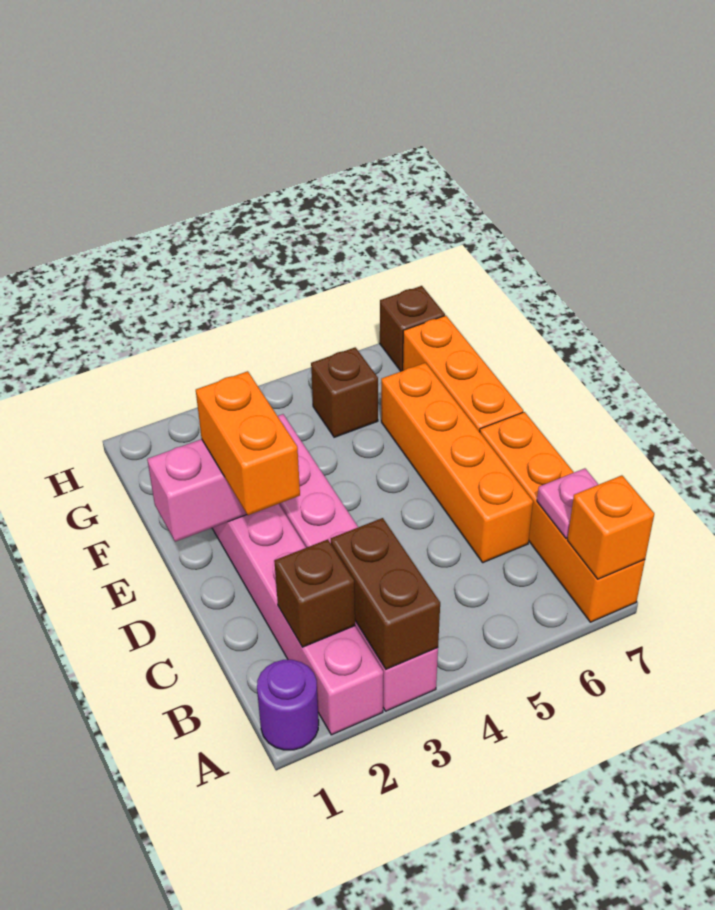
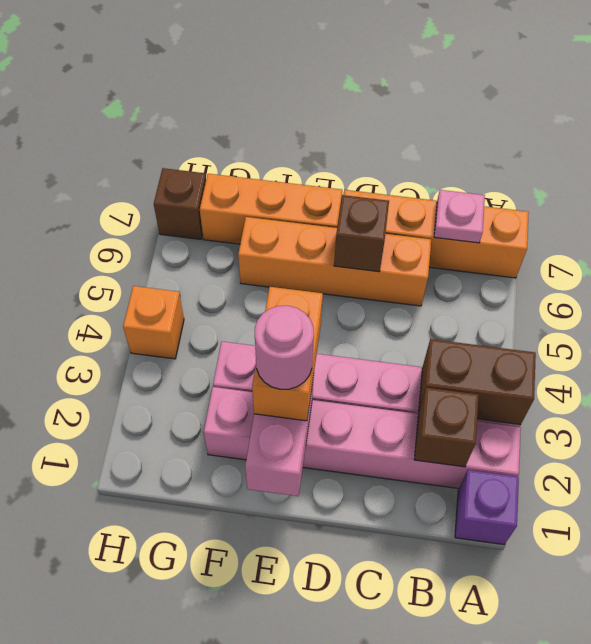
purple round brick A1 level 1 -> purple brick A1 level 1
orange brick A7 level 2 -> orange brick H4 level 1
orange brick D2:E2 level 3 -> orange brick E2:E3 level 3
none -> pink round brick E2 level 4
brown brick G5 level 1 -> brown brick D6 level 2

